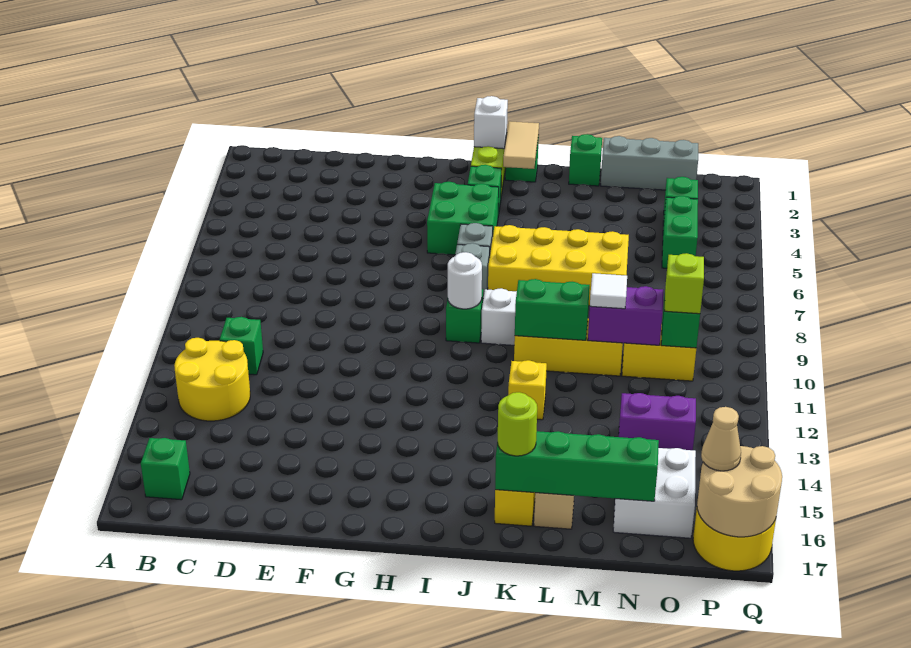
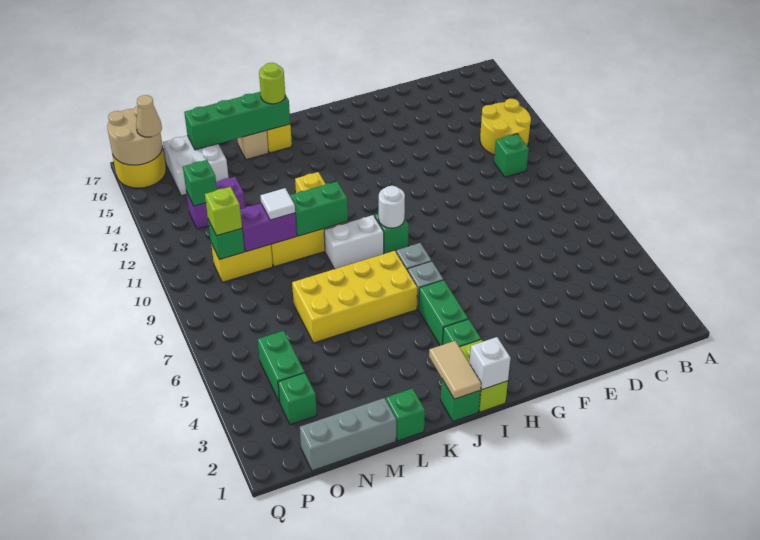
green brick B16 level 1 -> green brick O13 level 2
green brick H4:I5 level 1 -> green brick I4:I5 level 1

